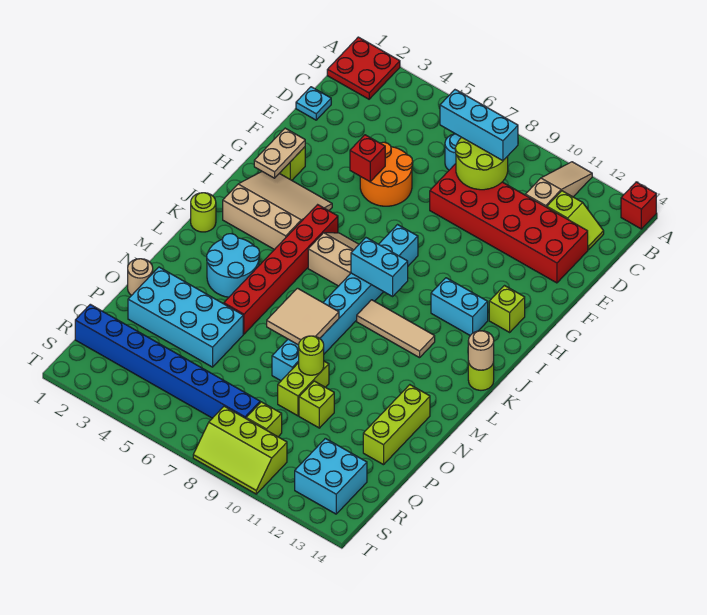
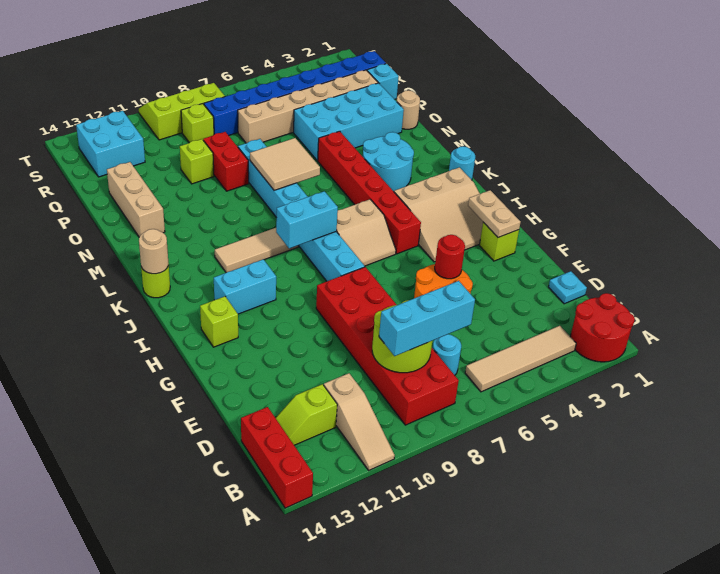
red plate A1:B2 level 1 -> red round brick A1:B2 level 1
red brick A14 level 1 -> red brick A14:C14 level 1
none -> tan tile B3:B6 level 1
red brick D8:E13 level 1 -> red brick B8:G9 level 1
red brick F5 level 2 -> red round brick F5 level 2
lime round brick K1 level 1 -> cyan round brick K1 level 1
lime brick N13:P13 level 1 -> tan brick N13:P13 level 1
lime brick O9:P9 level 1 -> red brick O9:P9 level 1
lime round brick O9 level 2 -> none
none -> cyan brick Q1 level 1
none -> tan brick Q2:Q7 level 1

